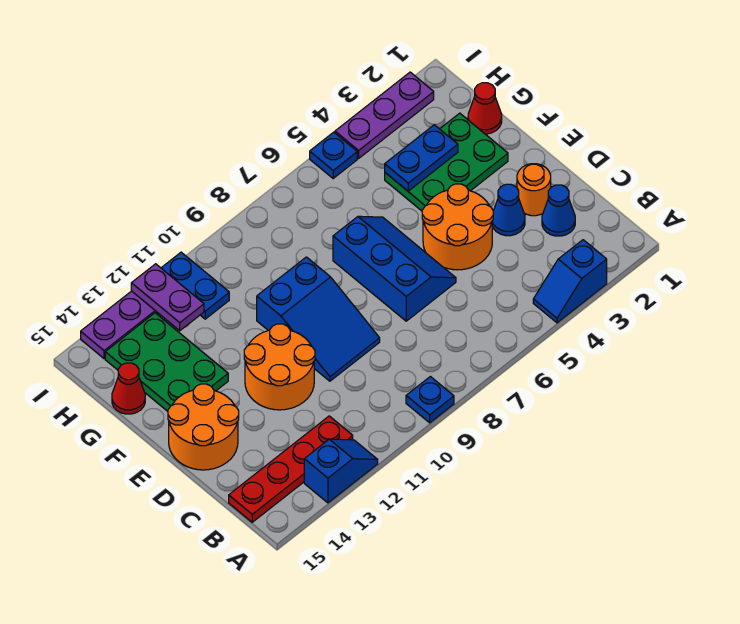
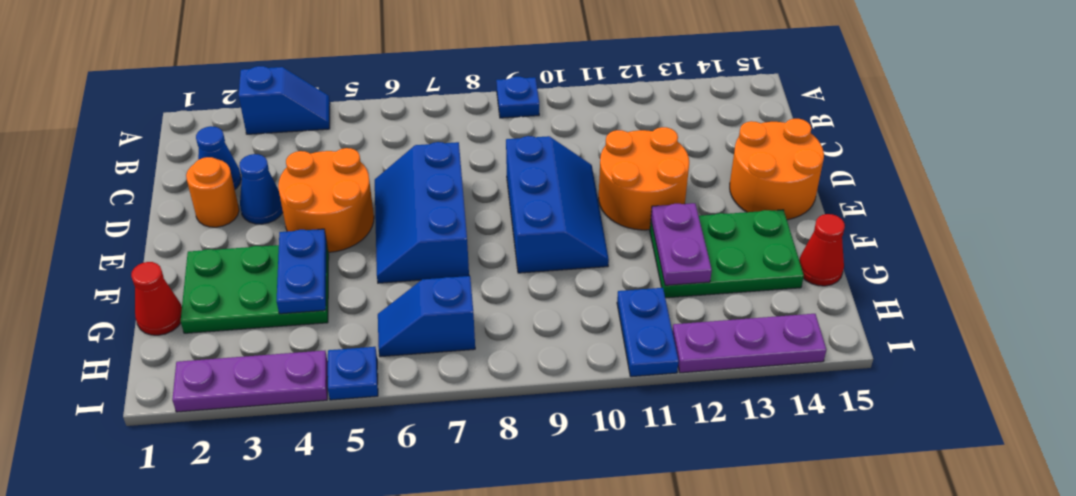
blue slope A12:A13 level 1 top 13 -> blue slope H6:H7 level 1 top 7
red plate B12:B15 level 1 -> none
blue slope D9:F10 level 1 top F -> blue slope D9:F10 level 1 top 9
green plate F13:H14 level 1 -> green plate F12:G14 level 1
blue plate G3:G4 level 2 -> blue plate F4:G4 level 2
purple plate H12:I12 level 2 -> purple plate F12:G12 level 2

